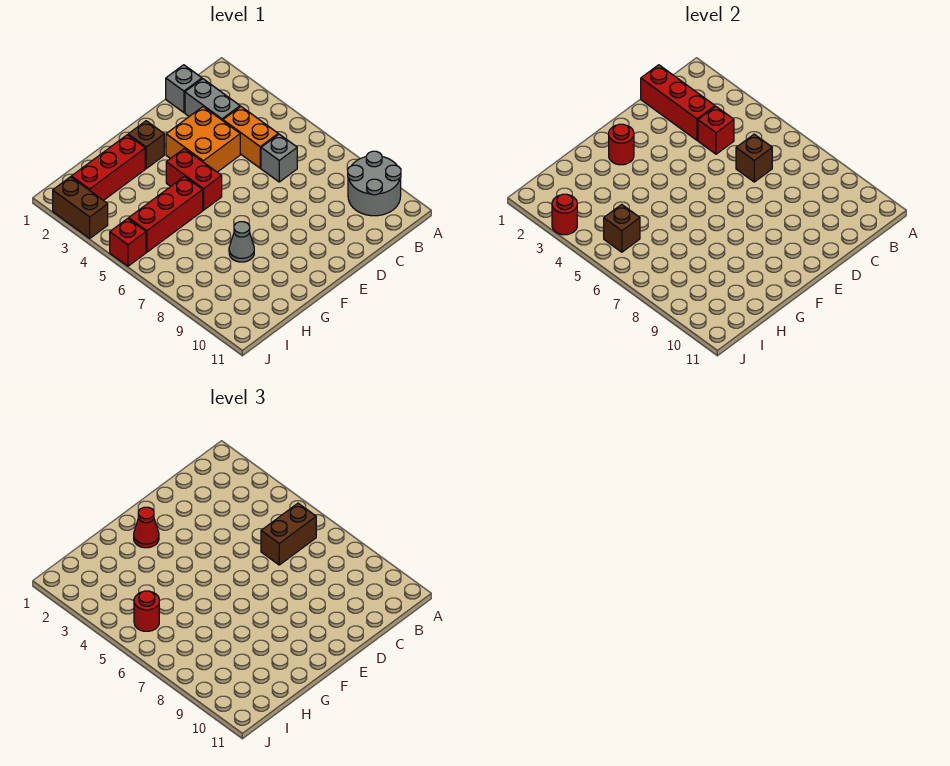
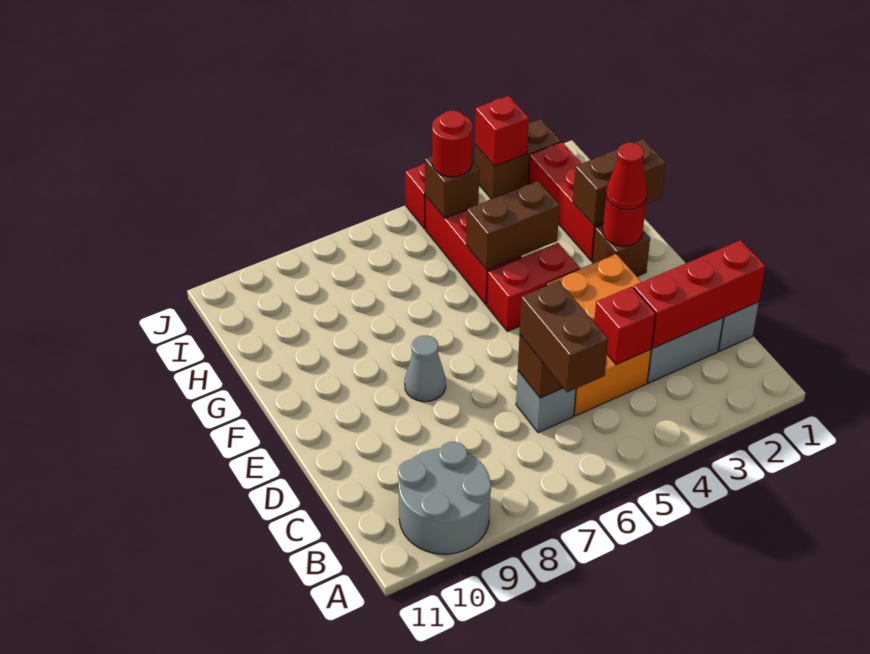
none -> brown brick G1:G2 level 2
none -> brown brick G4:G5 level 2
grey cone G8 level 1 -> grey cone E8 level 1
red round brick J3 level 2 -> red brick J3 level 2

